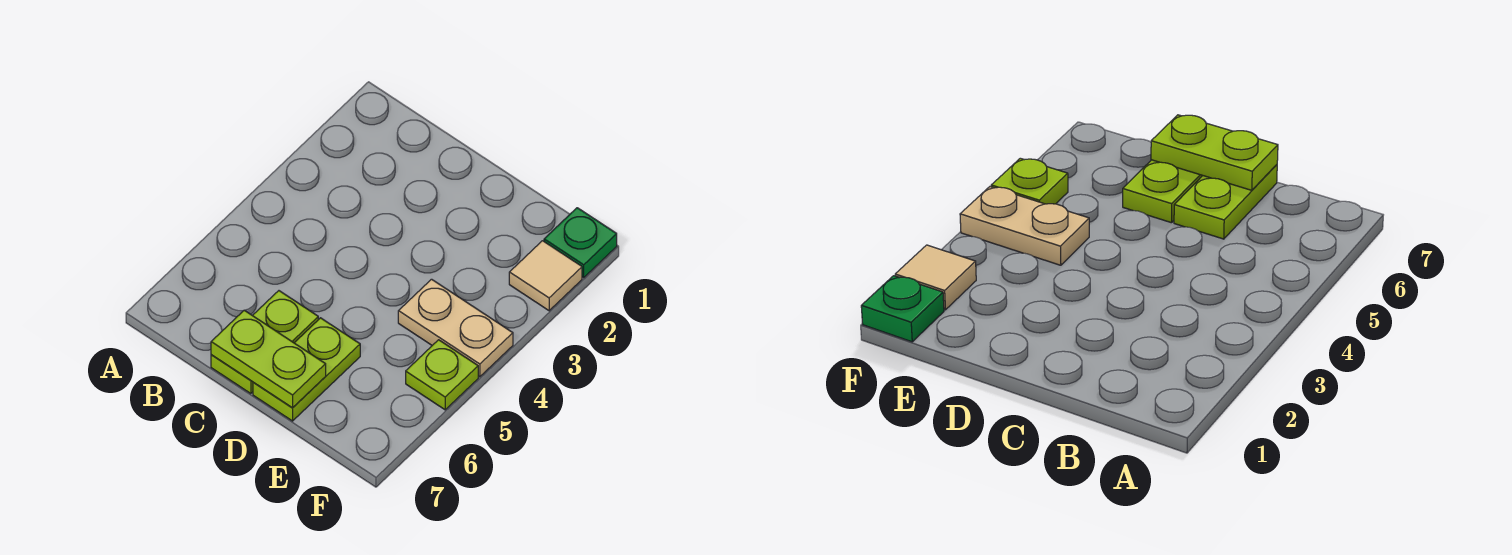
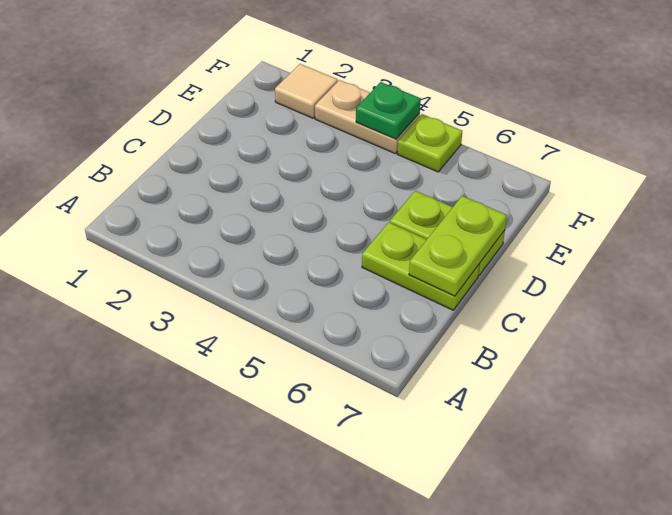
tan plate E4:F4 level 1 -> tan plate F3:F4 level 1
green plate F1 level 1 -> green plate F4 level 2

